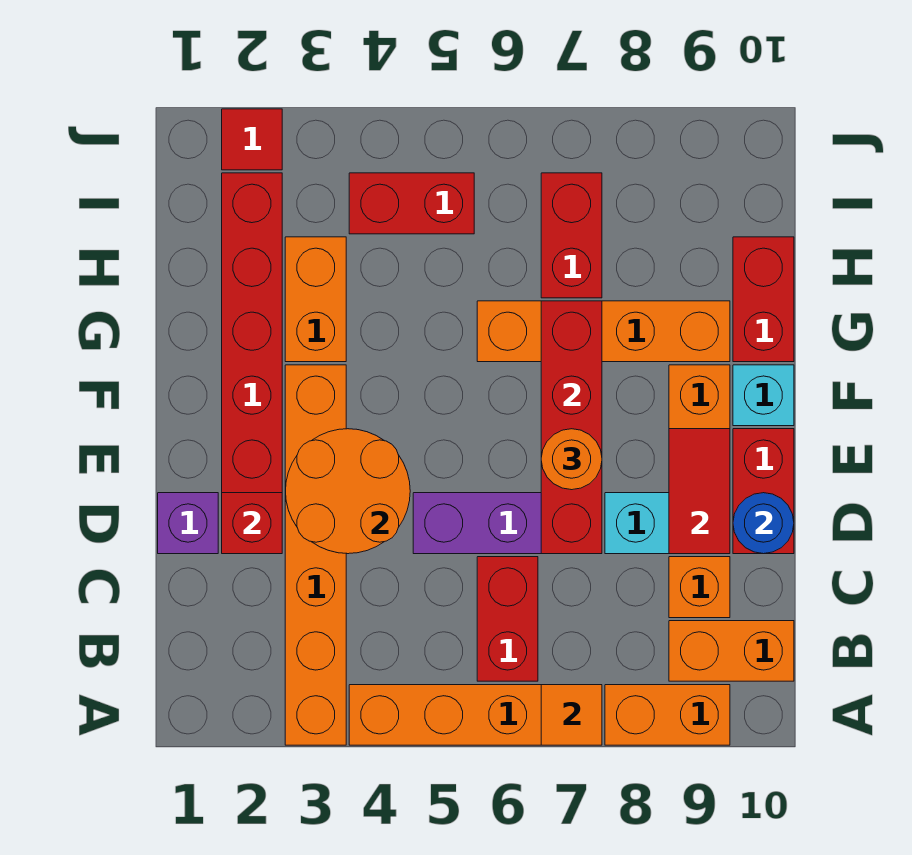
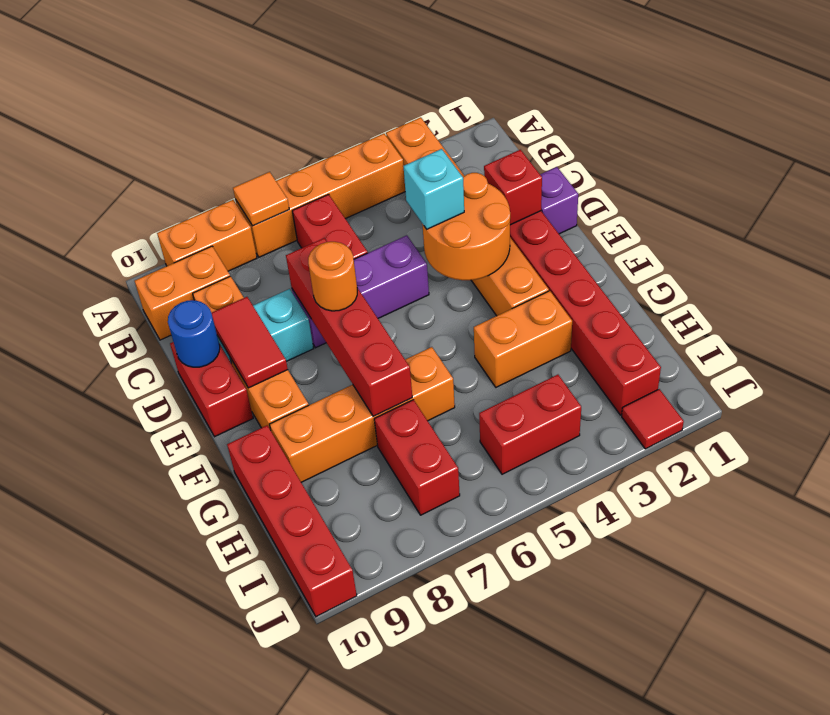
cyan brick F10 level 1 -> cyan brick D4 level 3
orange brick G3:H3 level 1 -> orange brick G3:G4 level 1
red brick G10:H10 level 1 -> red brick G10:J10 level 1

